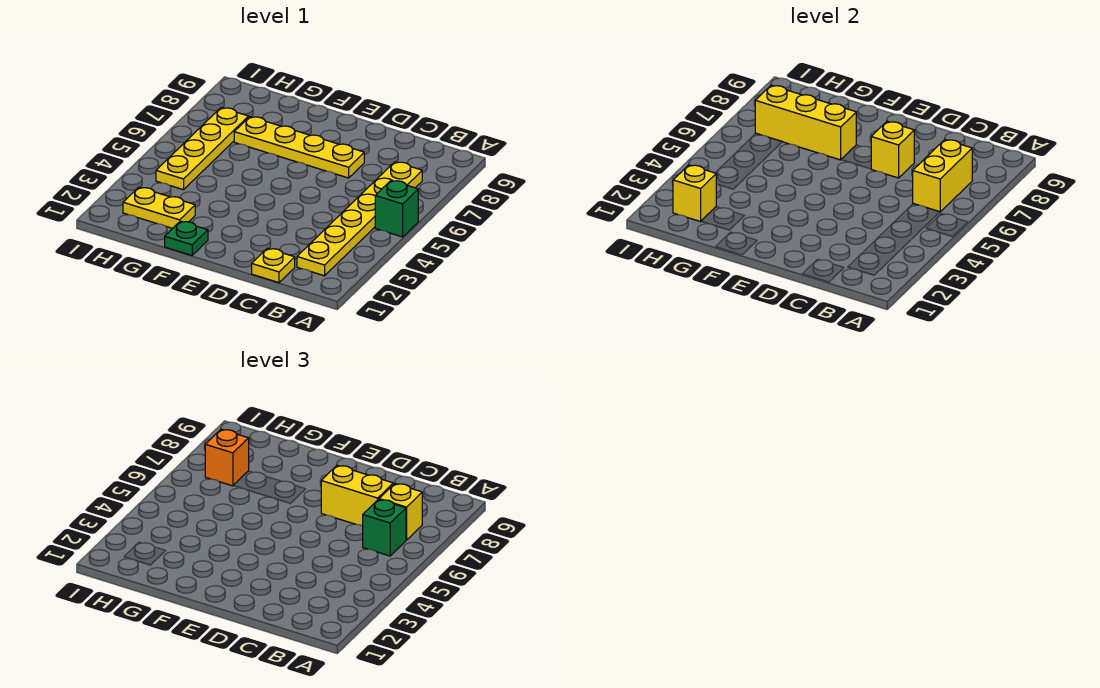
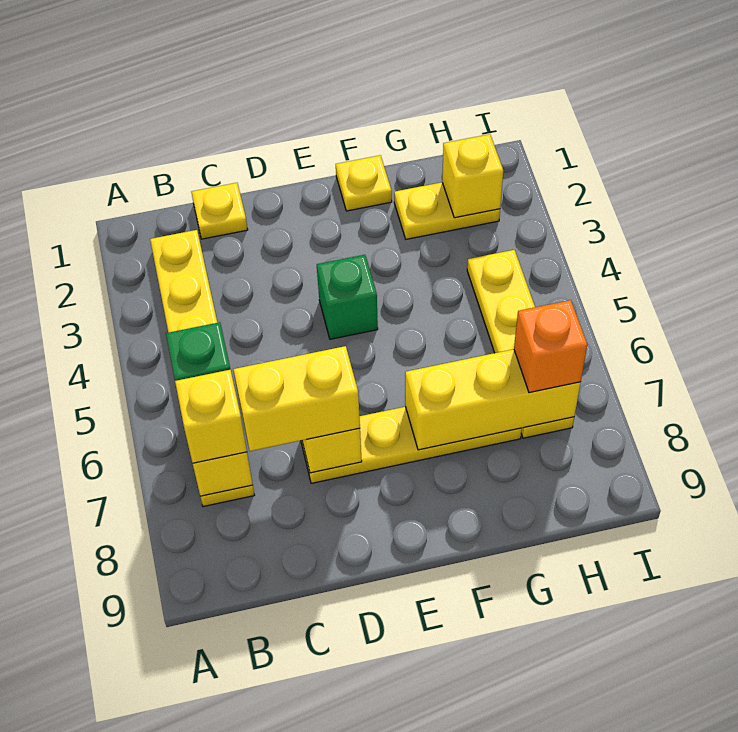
green brick A5 level 1 -> green brick E4 level 1
green plate F1 level 1 -> yellow plate F1 level 1

